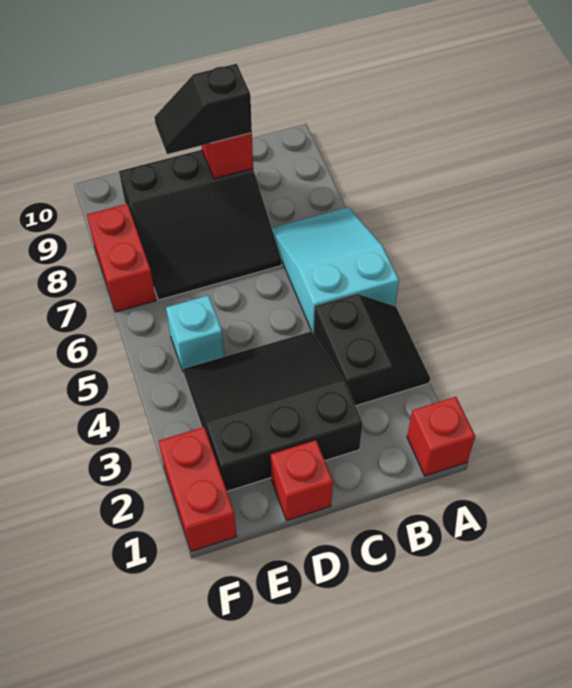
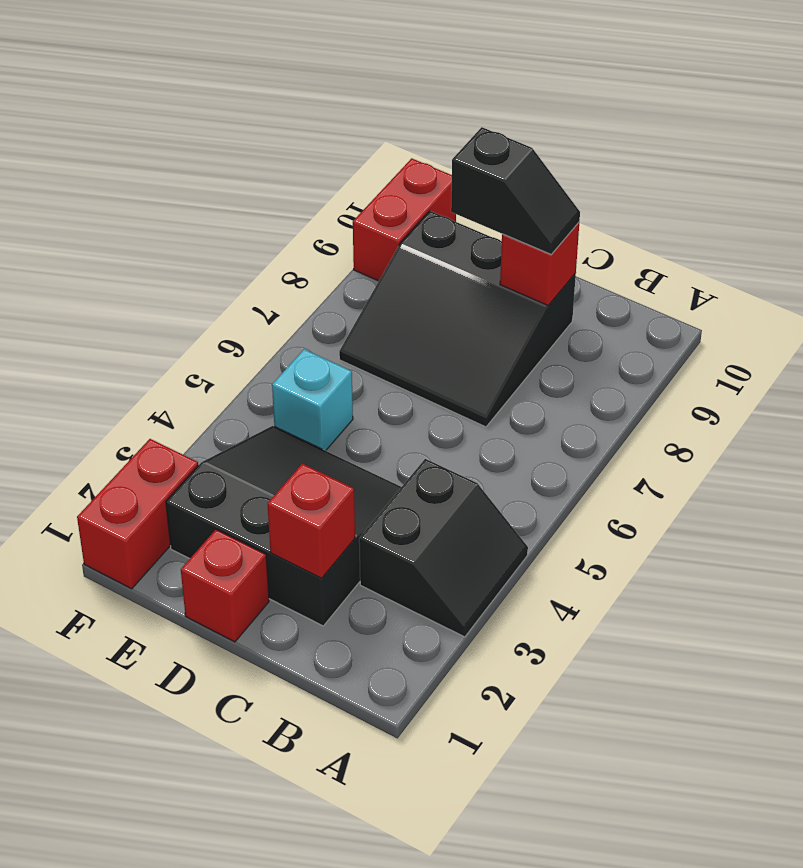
red brick A1 level 1 -> red brick C2 level 2
cyan slope A5:B7 level 1 top 5 -> none
black slope C9:D9 level 3 top C -> black slope C9:D9 level 3 top D
red brick F7:F8 level 1 -> red brick F9:F10 level 1

